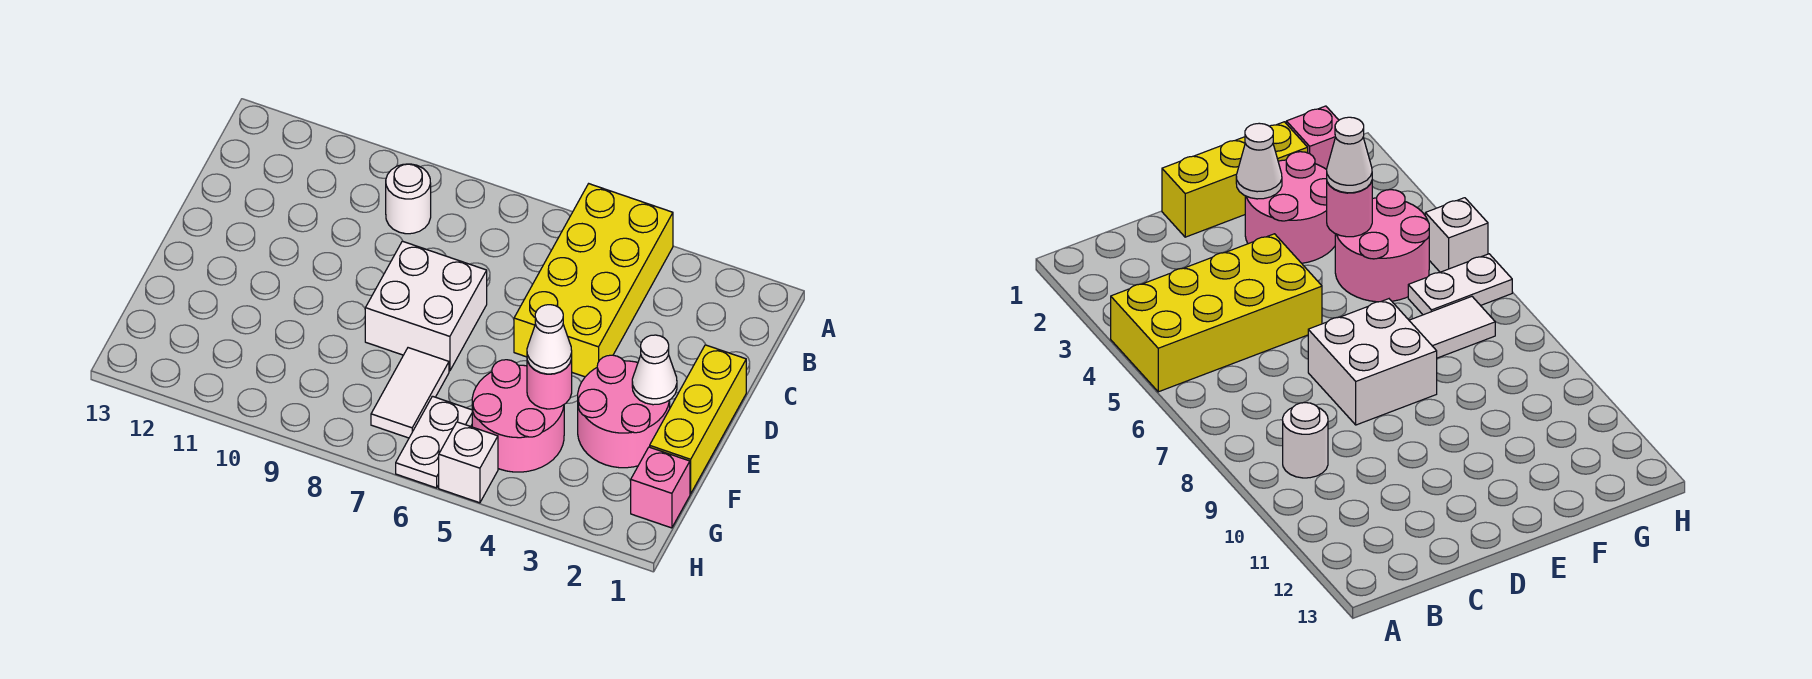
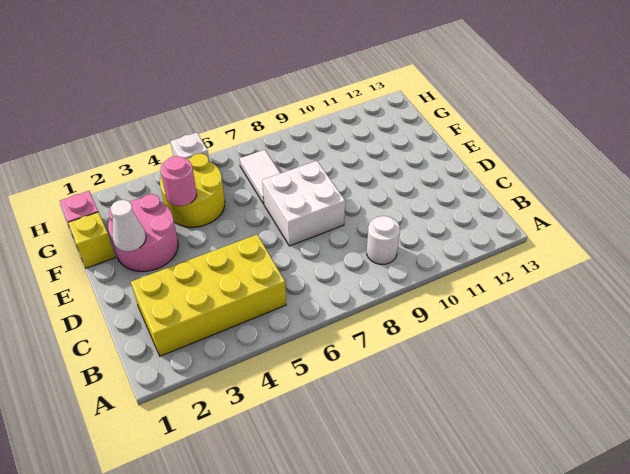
yellow brick A4:D5 level 1 -> yellow brick B2:C5 level 1
yellow brick D1:F1 level 1 -> yellow brick F1 level 1
pink round brick F4:G5 level 1 -> yellow round brick F4:G5 level 1
white cone F4 level 3 -> none
white plate G6:H6 level 1 -> none

